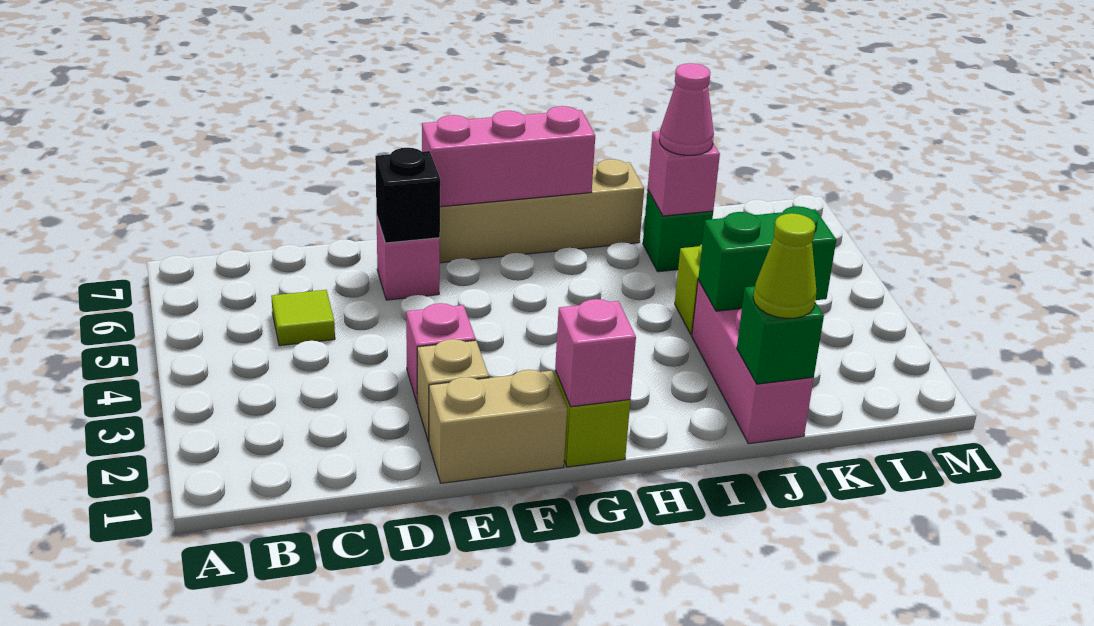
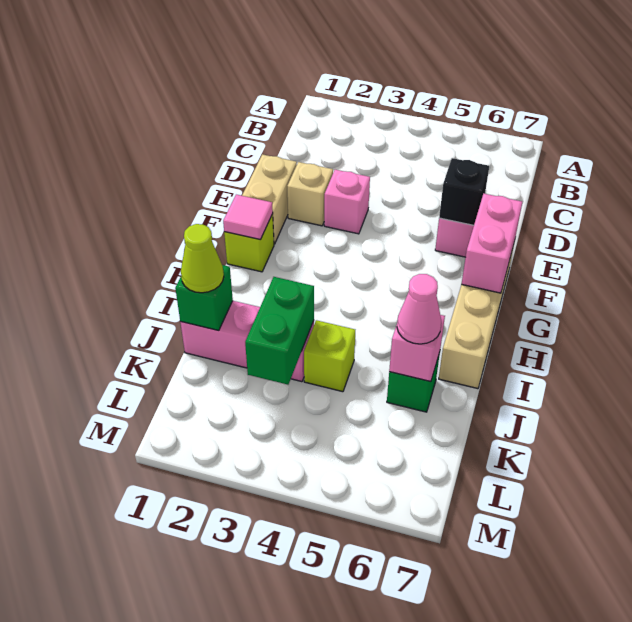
lime tile C5 level 1 -> none
pink brick F7:H7 level 2 -> pink brick F7:G7 level 2
pink brick G1 level 2 -> pink tile G1 level 2

